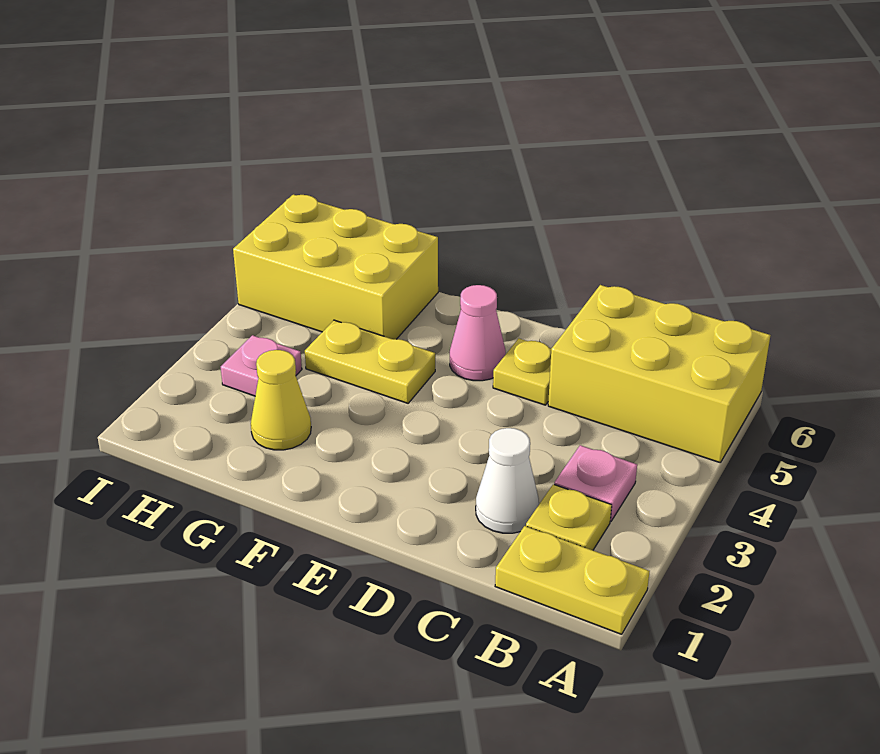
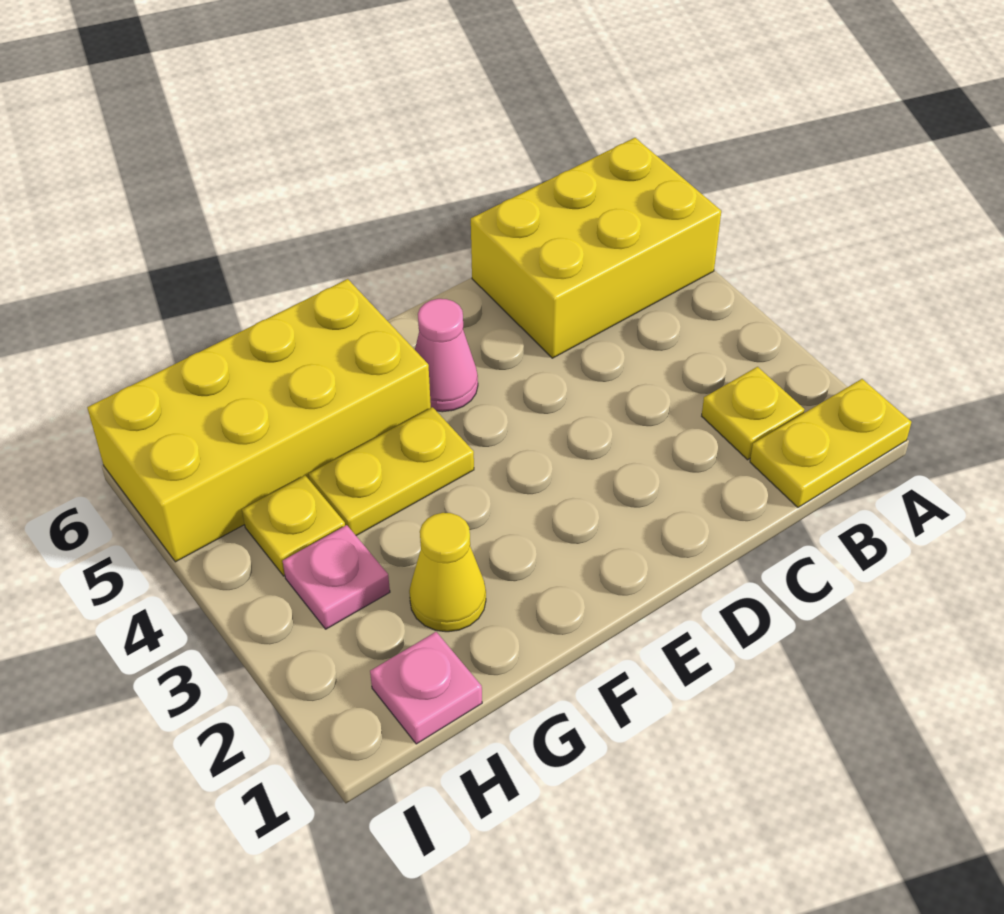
pink plate B3 level 1 -> pink plate H1 level 1
white cone C2 level 1 -> none
yellow plate D5 level 1 -> yellow plate H4 level 1
yellow brick G5:I6 level 1 -> yellow brick F5:I6 level 1

